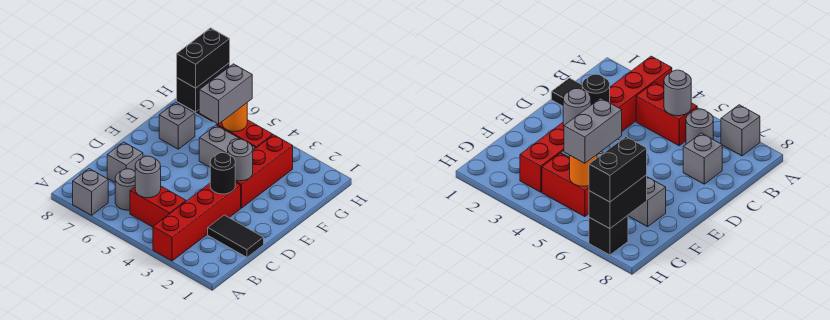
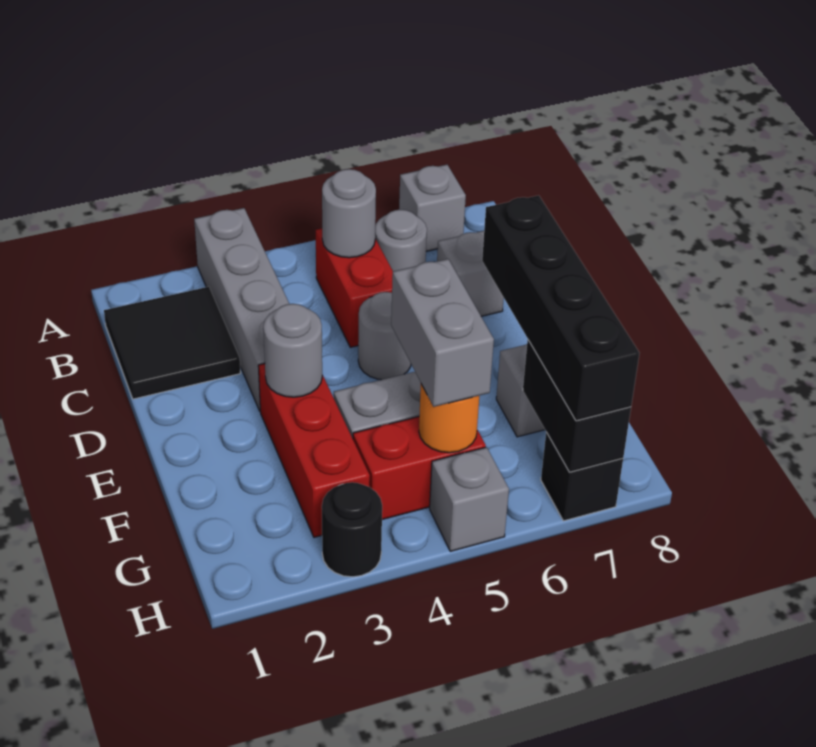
red brick A3:D3 level 1 -> grey brick A3:D3 level 1
red brick B4:B5 level 1 -> red brick B5:C5 level 1
black tile C1:C2 level 1 -> black tile B1:C2 level 1
black round brick D3 level 2 -> black round brick H3 level 1
none -> grey round brick D5 level 1
black brick G7:H7 level 3 -> black brick E7:H7 level 3
none -> grey brick H5 level 1

